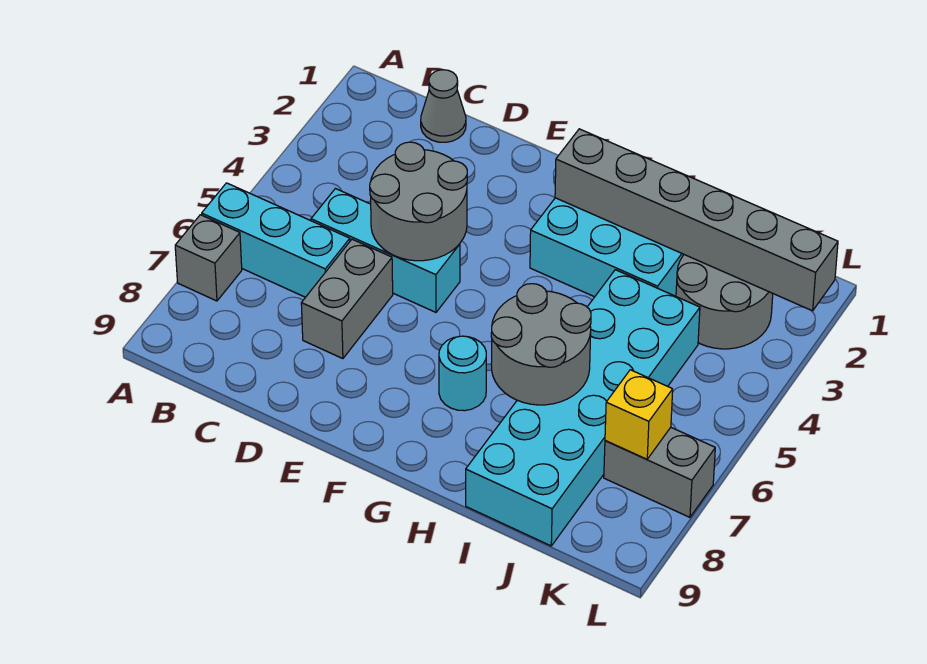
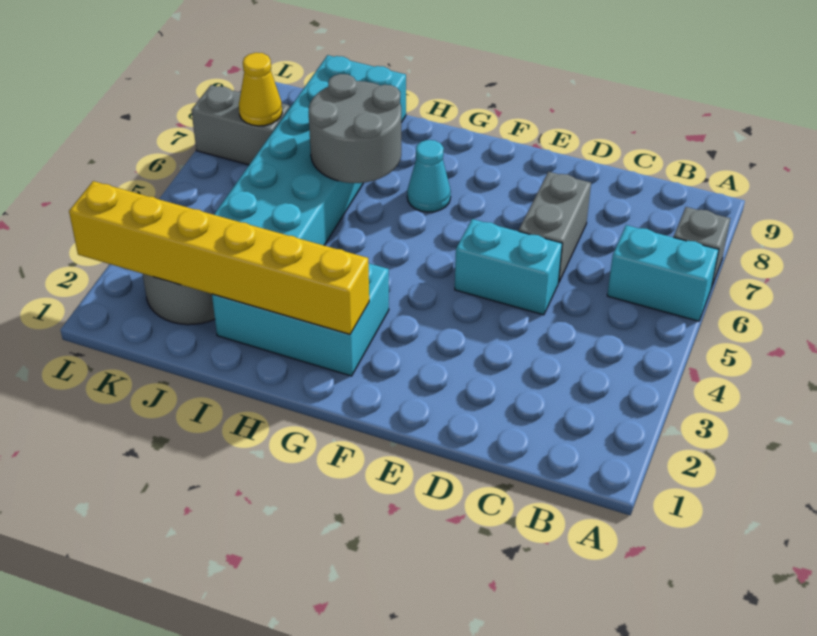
cyan brick A6:C6 level 1 -> cyan brick A6:B6 level 1
grey cone C1 level 1 -> none
cyan brick C5:E5 level 1 -> cyan brick D5:E5 level 1
grey round brick D4:E5 level 2 -> none
grey brick G2:L2 level 2 -> yellow brick G2:L2 level 2
cyan round brick G7 level 1 -> cyan cone G7 level 1
yellow brick K7 level 2 -> yellow cone K7 level 2

